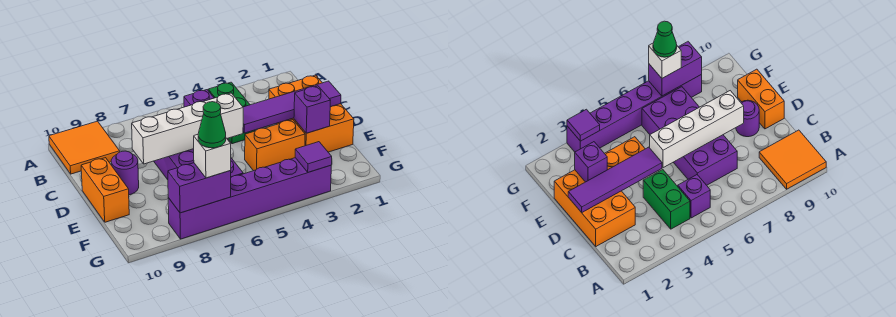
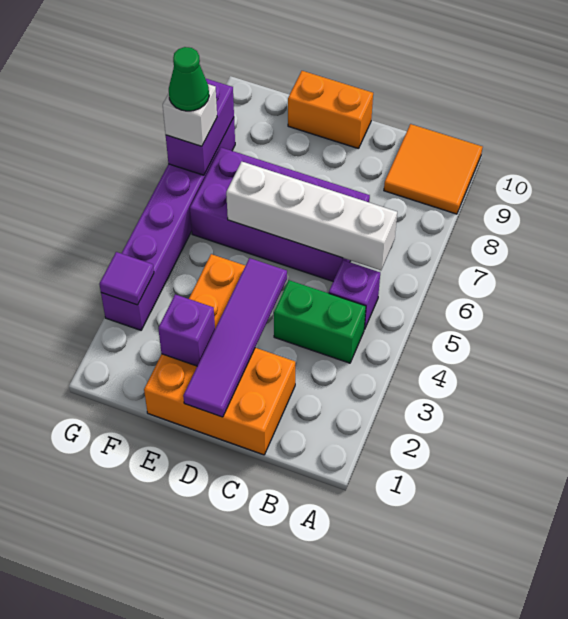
white brick D5:D8 level 2 -> white brick B6:E6 level 2
purple round brick D9 level 1 -> none

